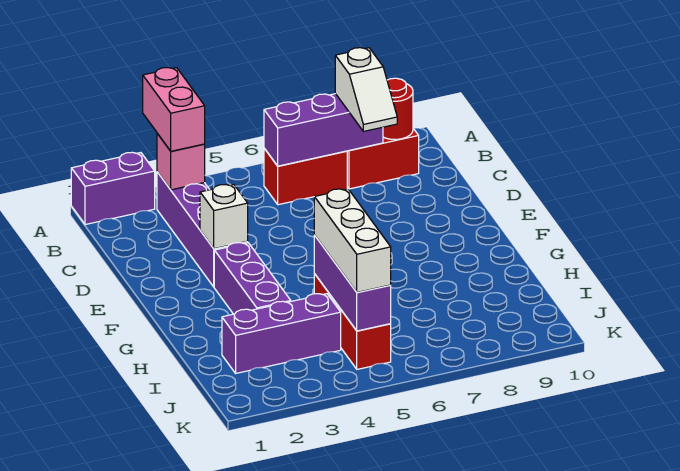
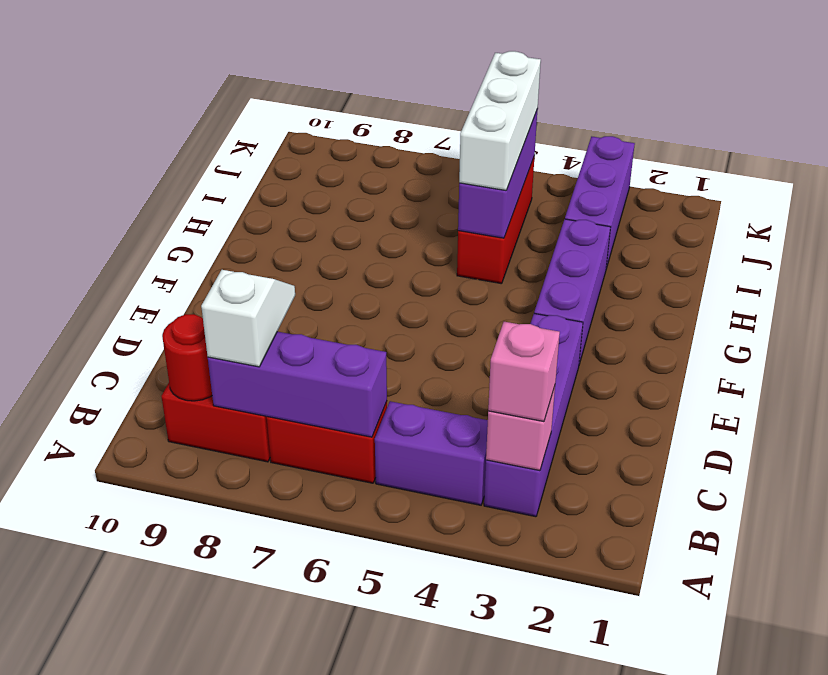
purple brick A1:A2 level 1 -> purple brick B4:B5 level 1
pink brick A3:B3 level 3 -> pink brick B3 level 3
white brick E3 level 2 -> none
purple brick I2:I4 level 1 -> purple brick I3:K3 level 1

